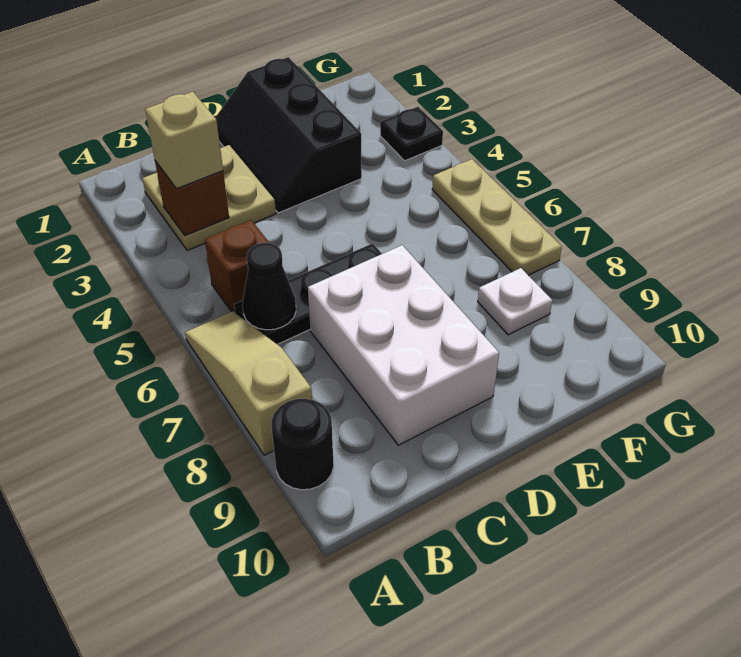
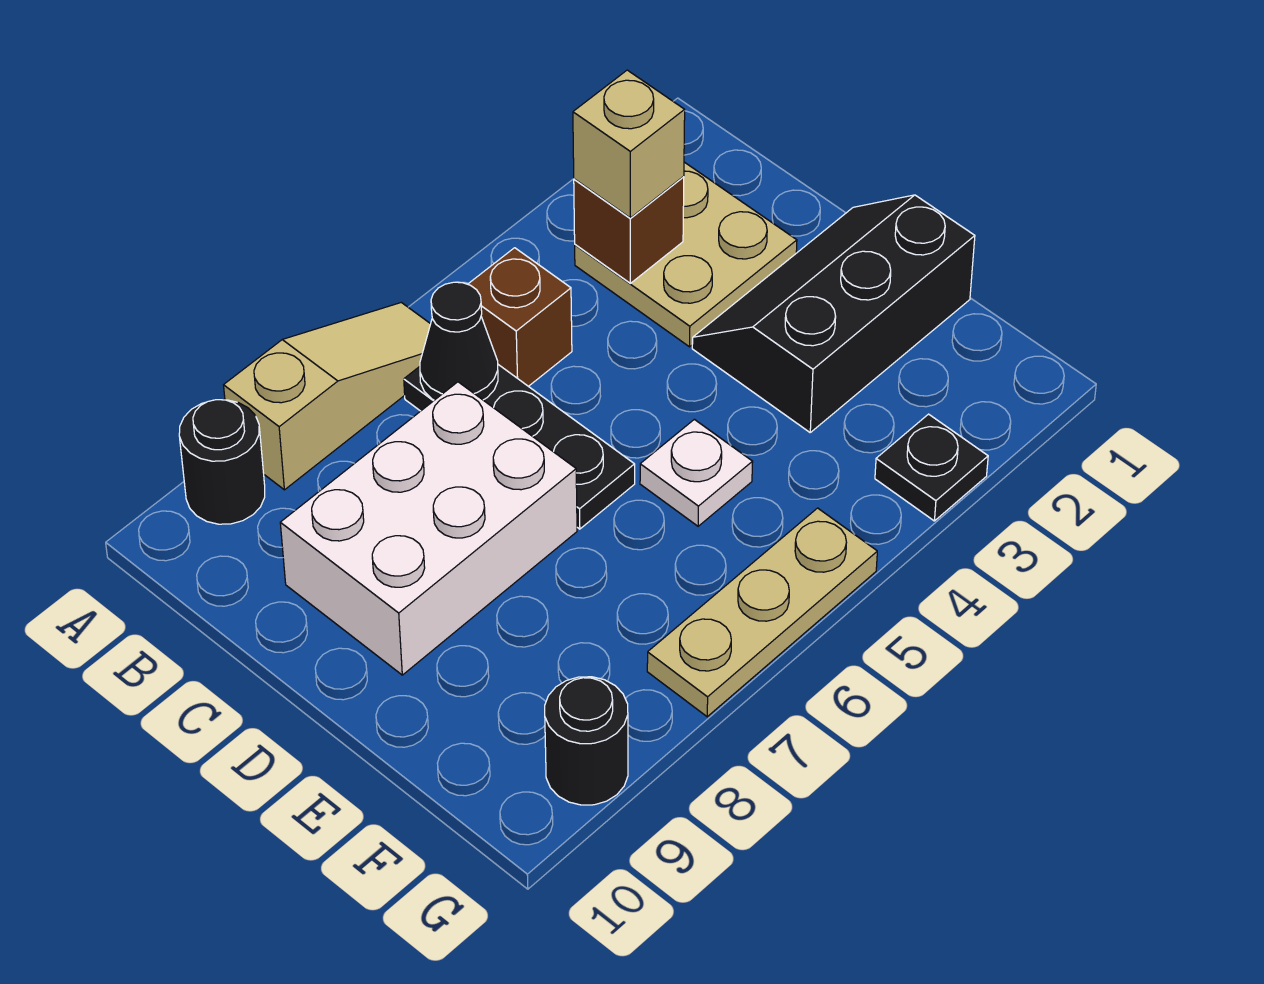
white plate F8 level 1 -> white plate E5 level 1
none -> black round brick G9 level 1

